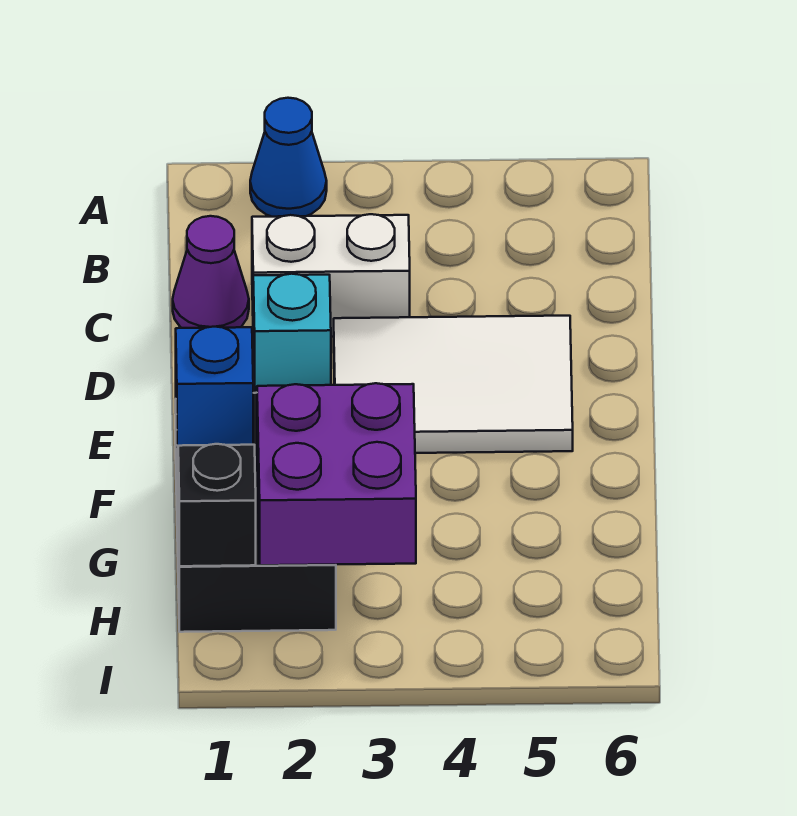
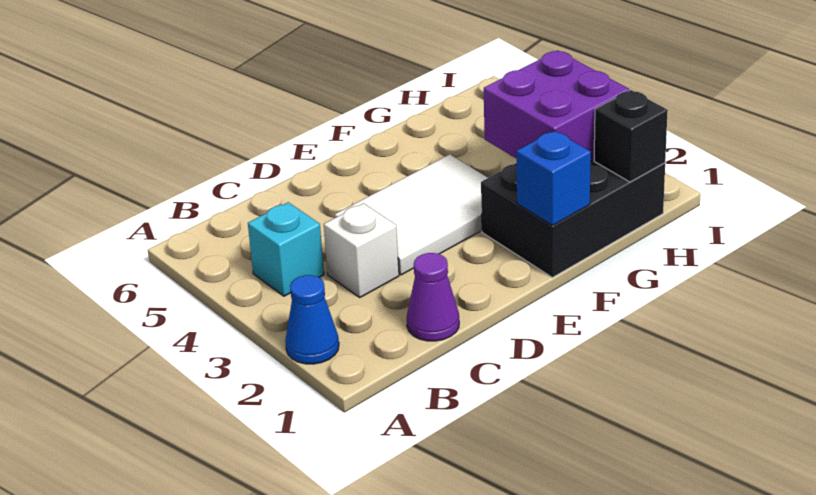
white brick C2:C3 level 1 -> white brick C3 level 1
cyan brick D2 level 1 -> cyan brick B4 level 1
white tile D3:E5 level 1 -> white tile D3:F4 level 1

